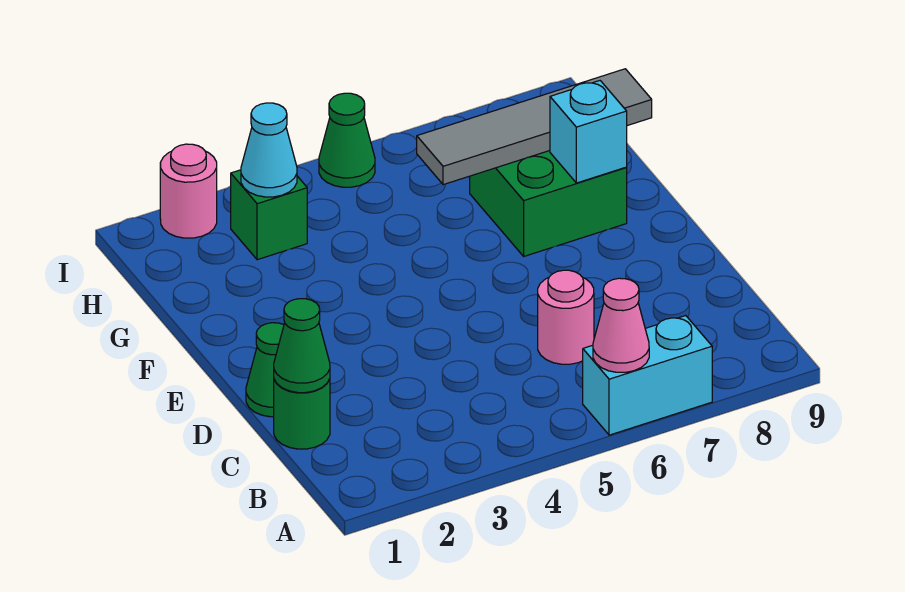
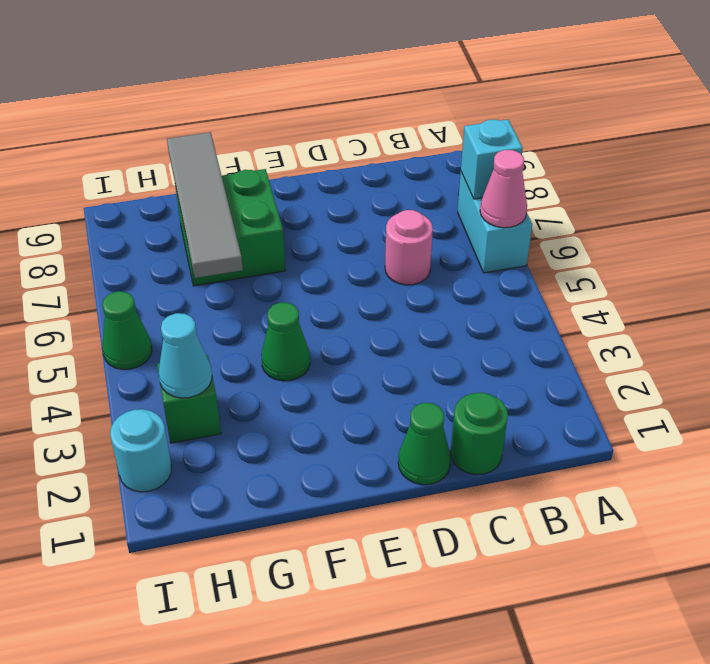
green cone C1 level 2 -> green cone F4 level 1
cyan brick F8 level 2 -> cyan brick A7 level 2
pink round brick I2 level 1 -> cyan round brick I2 level 1

